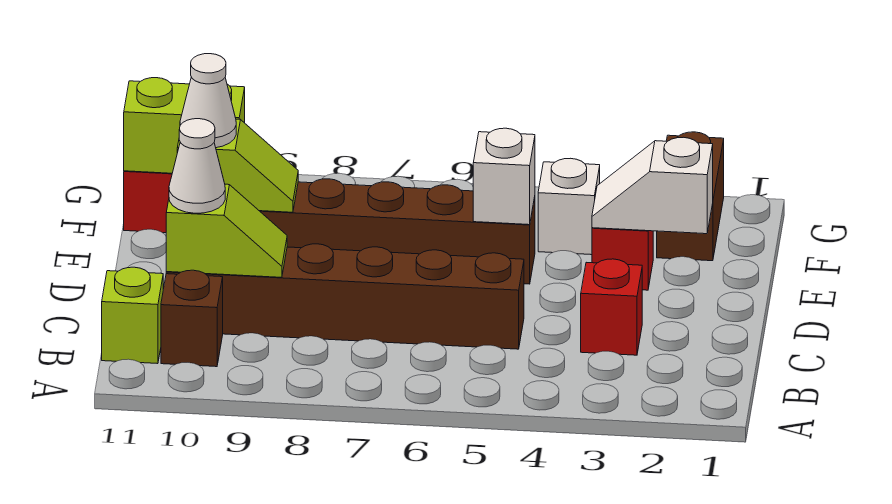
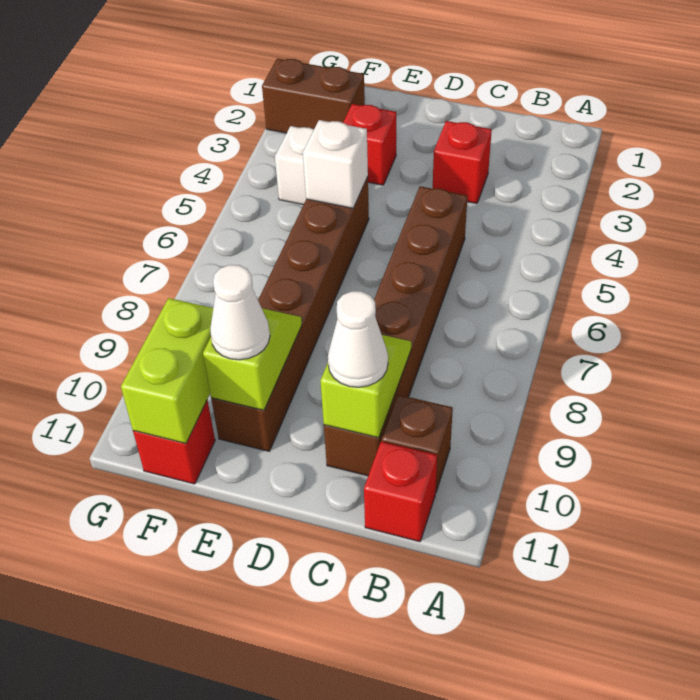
lime brick B11 level 1 -> red brick B11 level 1
white slope E2:E3 level 2 top 2 -> none

